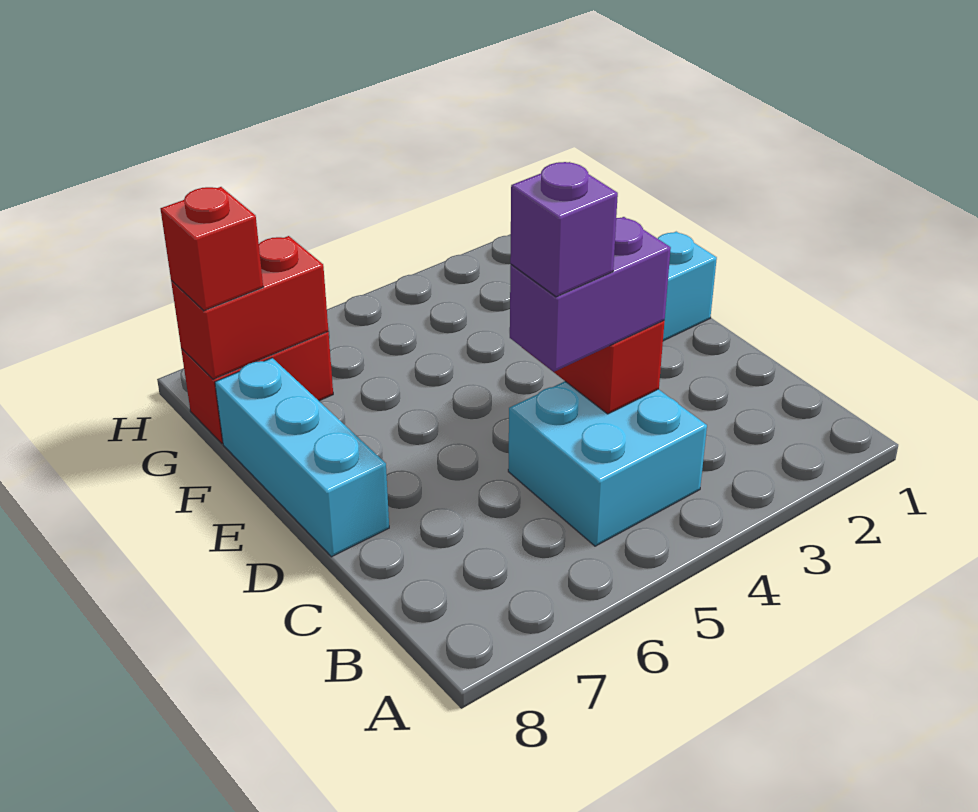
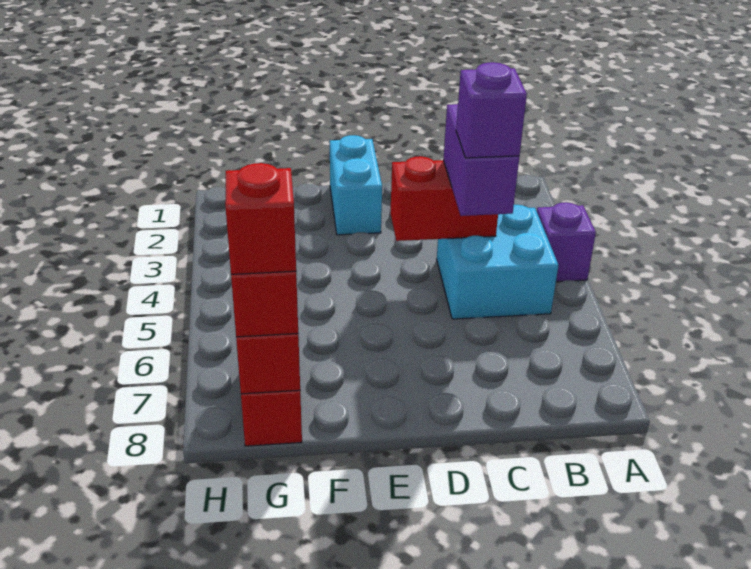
none -> purple brick A4 level 1
cyan brick D8:F8 level 1 -> none
none -> red brick G8 level 4

